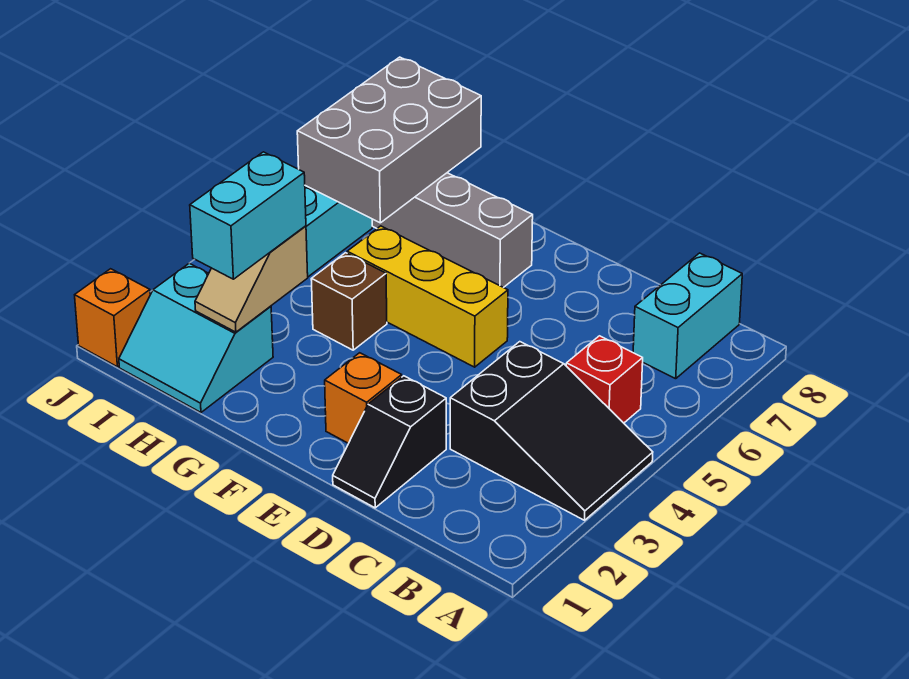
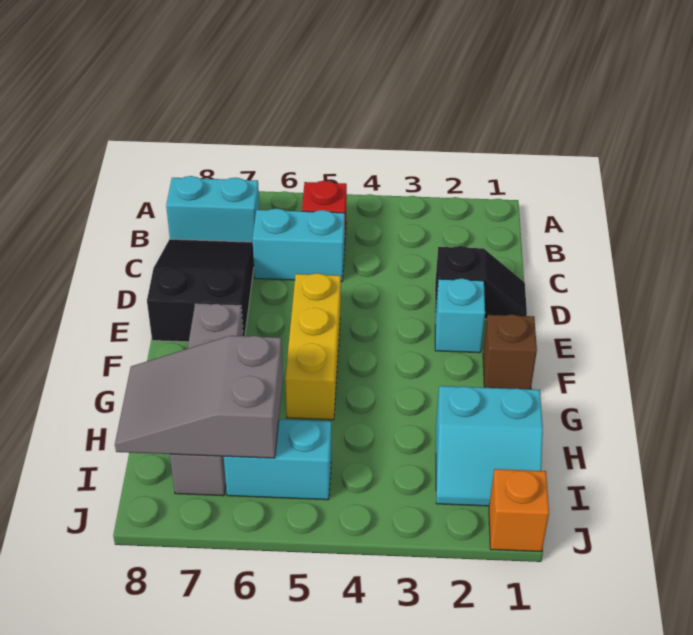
black slope A3:C4 level 1 top C -> black slope C7:E8 level 1 top E
orange brick E2 level 1 -> cyan brick E2 level 1
brown brick G4 level 1 -> brown brick F1 level 1
cyan slope H1:I2 level 1 top 2 -> cyan slope H1:I2 level 1 top H
tan slope H2:H3 level 2 top 3 -> none
cyan brick H2:H3 level 3 -> cyan brick C5:C6 level 1
grey brick H6:I8 level 2 -> grey slope H6:I8 level 2 top 6

